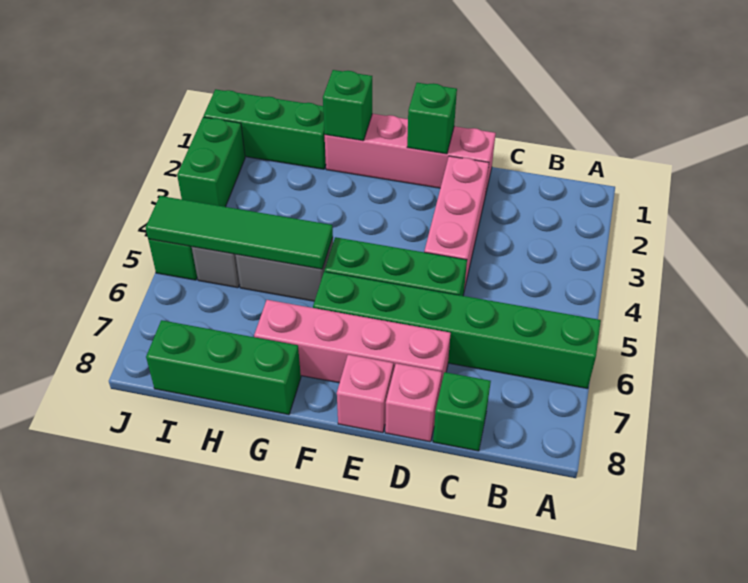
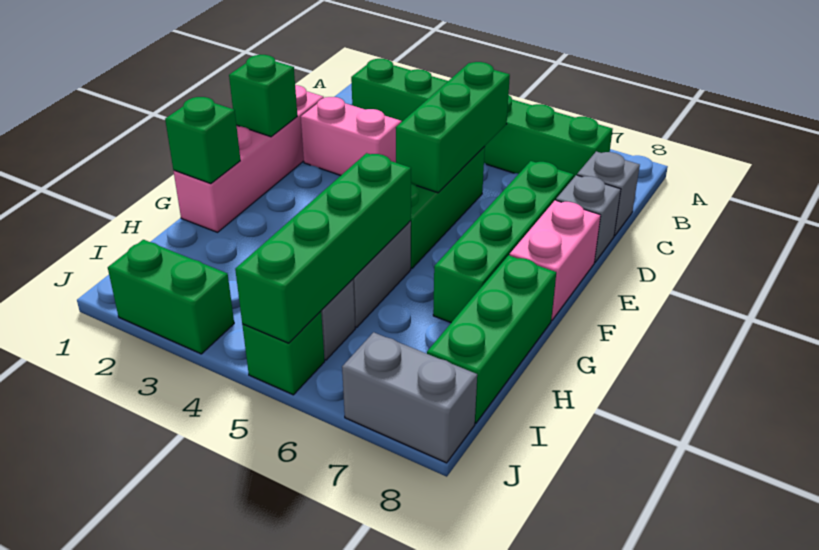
green brick A6:F6 level 1 -> green brick B2:B7 level 1
green brick C8 level 1 -> grey brick C8 level 1
pink brick D2:D4 level 1 -> pink brick D2:D3 level 1
pink brick D7:G7 level 1 -> green brick D7:G7 level 1
pink brick D8 level 1 -> grey brick D8 level 1
pink brick E8 level 1 -> pink brick E8:F8 level 1
green tile G5:J5 level 2 -> green brick G5:J5 level 2
green brick H1:J1 level 1 -> green brick C5:E5 level 2
none -> grey brick J7:J8 level 1

